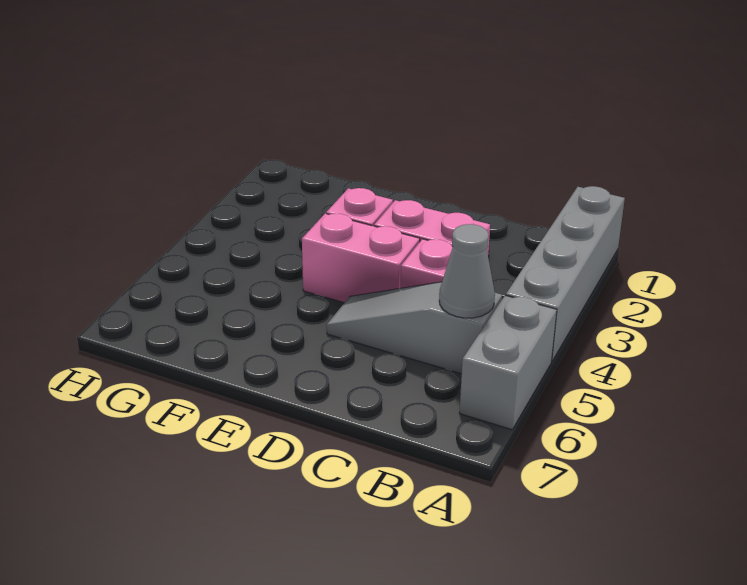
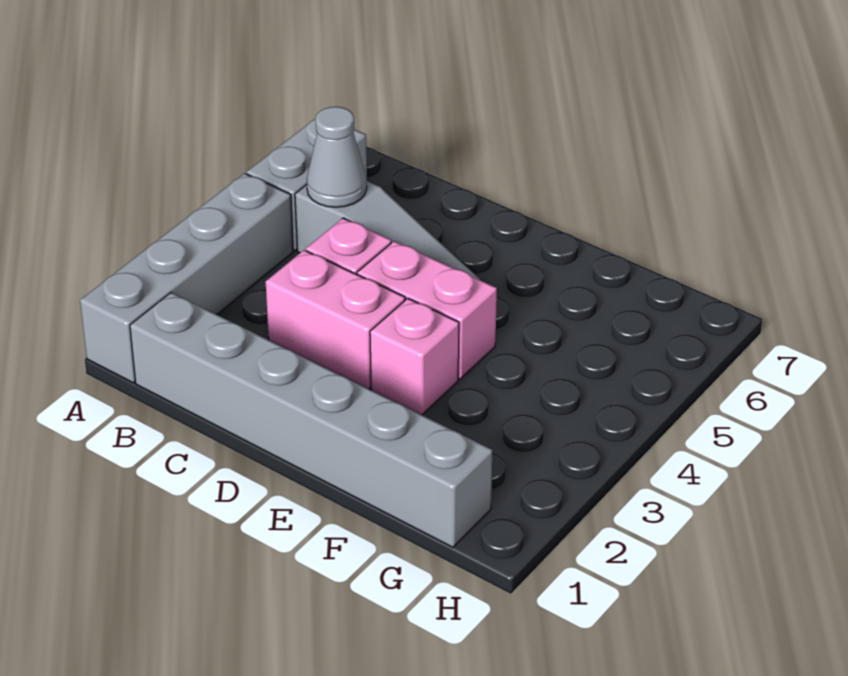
none -> grey brick B1:G1 level 1

